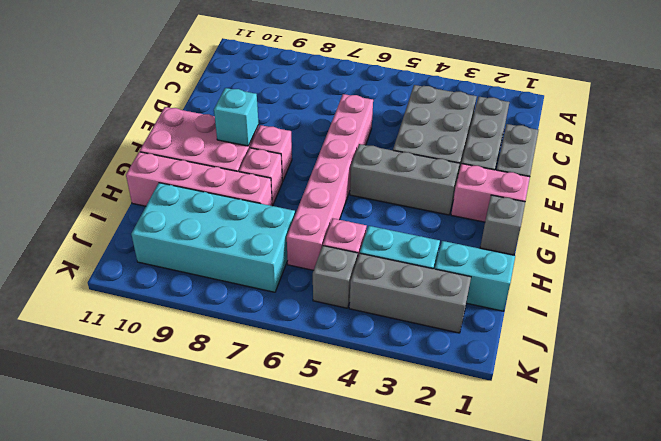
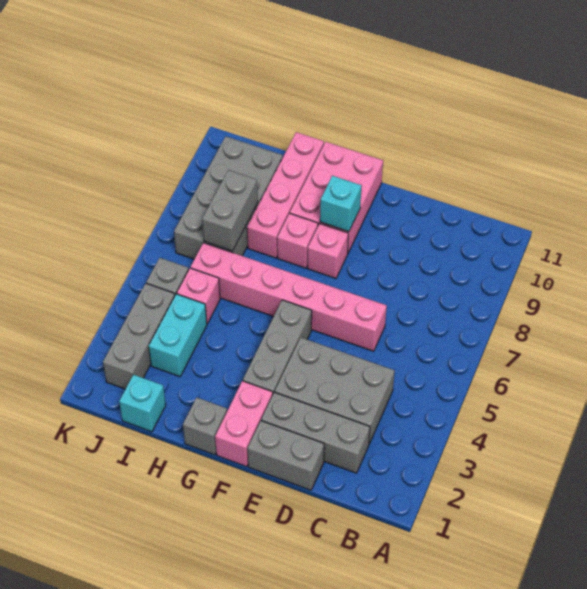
cyan brick I1:I2 level 1 -> cyan brick I1 level 1
cyan brick I7:J10 level 1 -> grey brick I7:J10 level 1
none -> grey brick I7:I8 level 2

